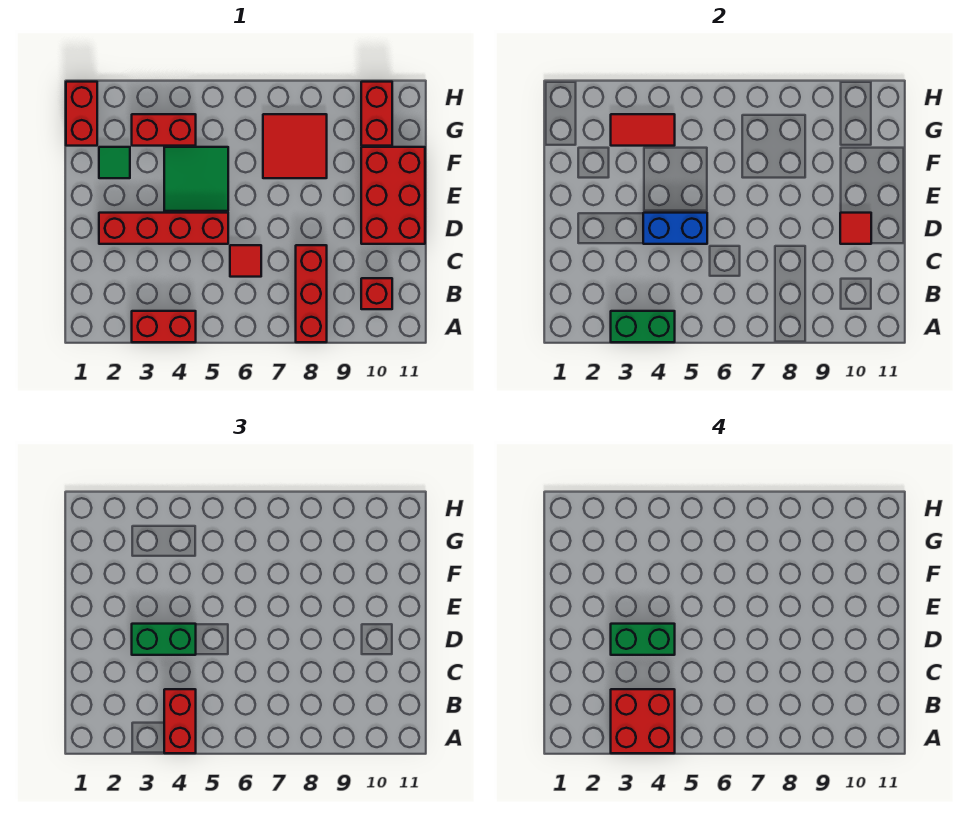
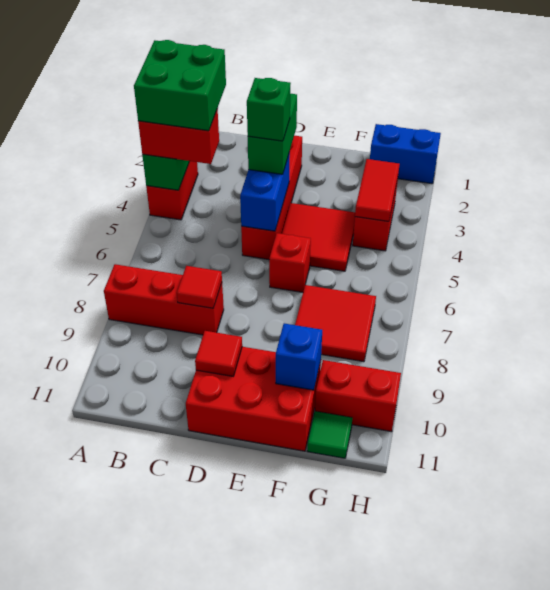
red brick A3:B4 level 4 -> green brick A3:B4 level 4
red brick B10 level 1 -> red brick E6 level 1
red tile C6 level 1 -> red tile C8 level 2
green brick D3:D4 level 4 -> green brick D4 level 4
green tile E4:F5 level 1 -> red tile E4:F5 level 1
green tile F2 level 1 -> green tile G11 level 1
none -> blue brick F10 level 2
red brick G1:H1 level 1 -> blue brick G1:H1 level 1

